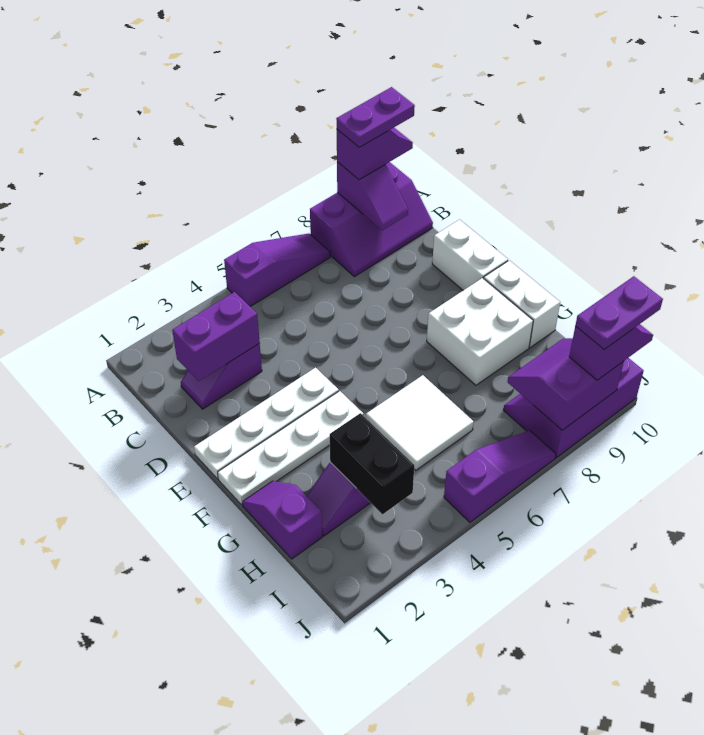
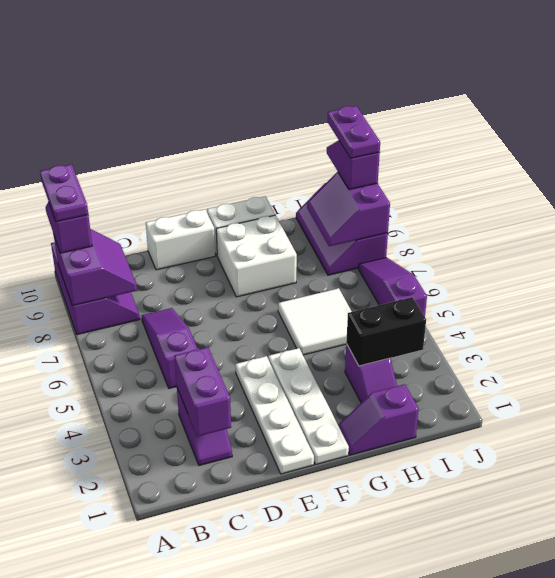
purple slope A5:A7 level 1 top 5 -> purple slope C5:C7 level 1 top 5
purple slope A9:B9 level 2 top A -> purple slope A8:B9 level 2 top A

